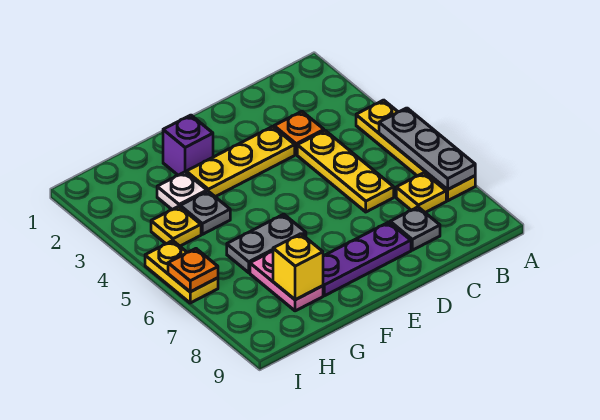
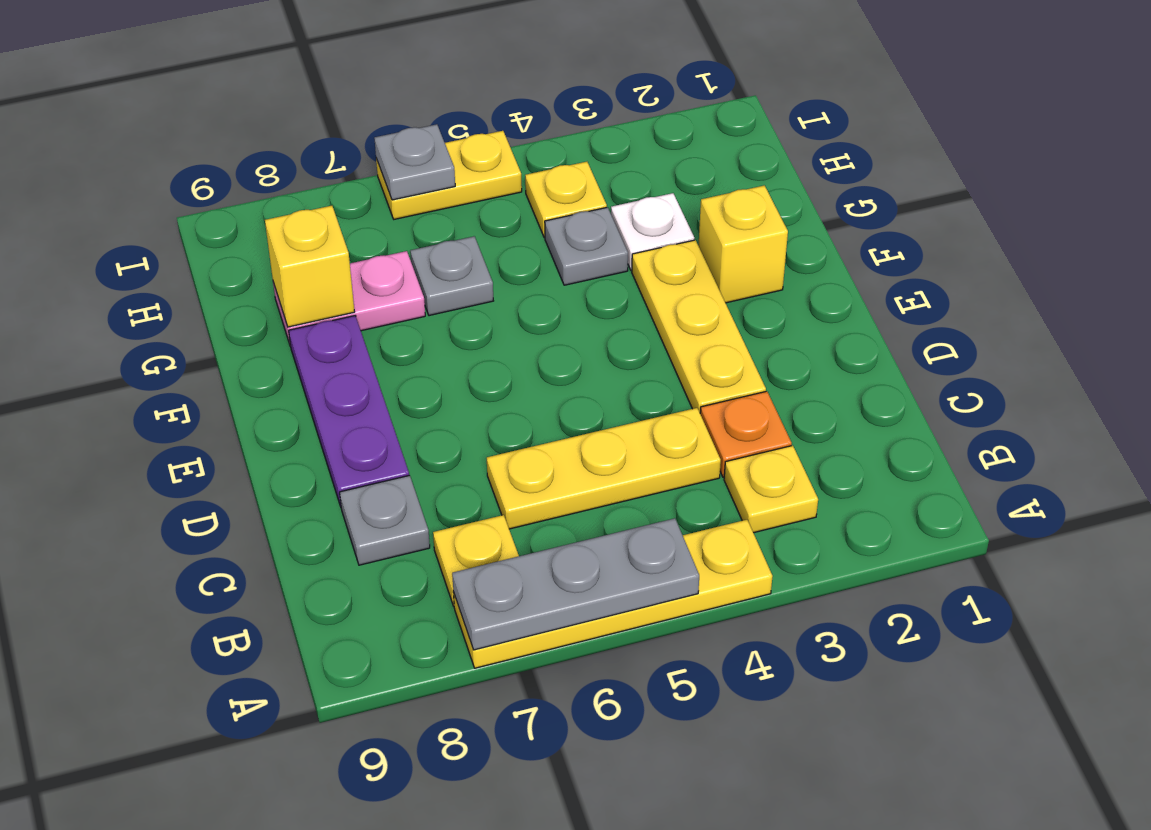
none -> yellow plate B3 level 1
purple brick F2 level 1 -> yellow brick F2 level 1
grey plate F6:G6 level 1 -> grey plate G6 level 1
orange plate I6 level 2 -> grey plate I6 level 2

